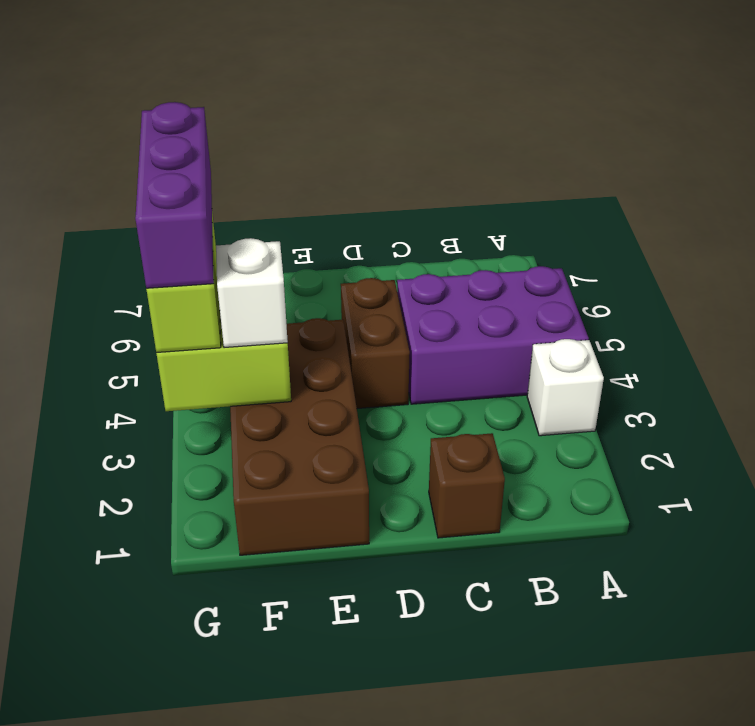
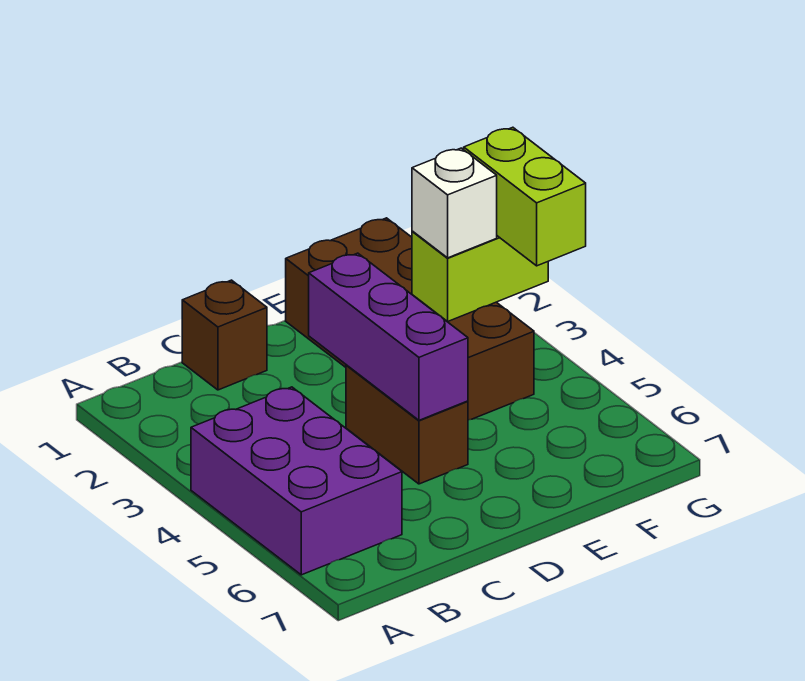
white brick A3 level 1 -> none
purple brick A4:C5 level 1 -> purple brick A4:B6 level 1
purple brick G3:G5 level 4 -> purple brick D3:D5 level 2

